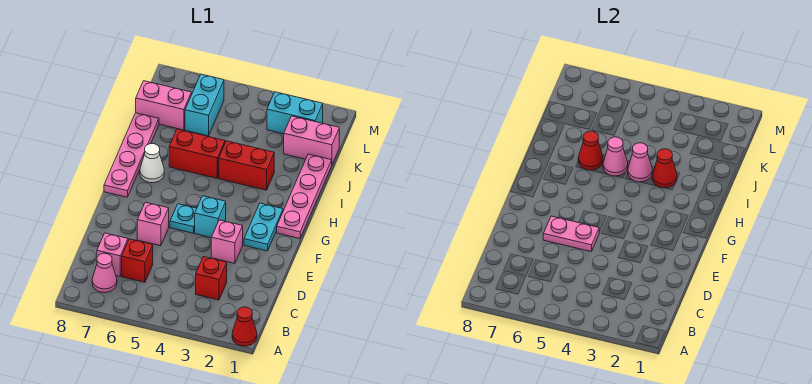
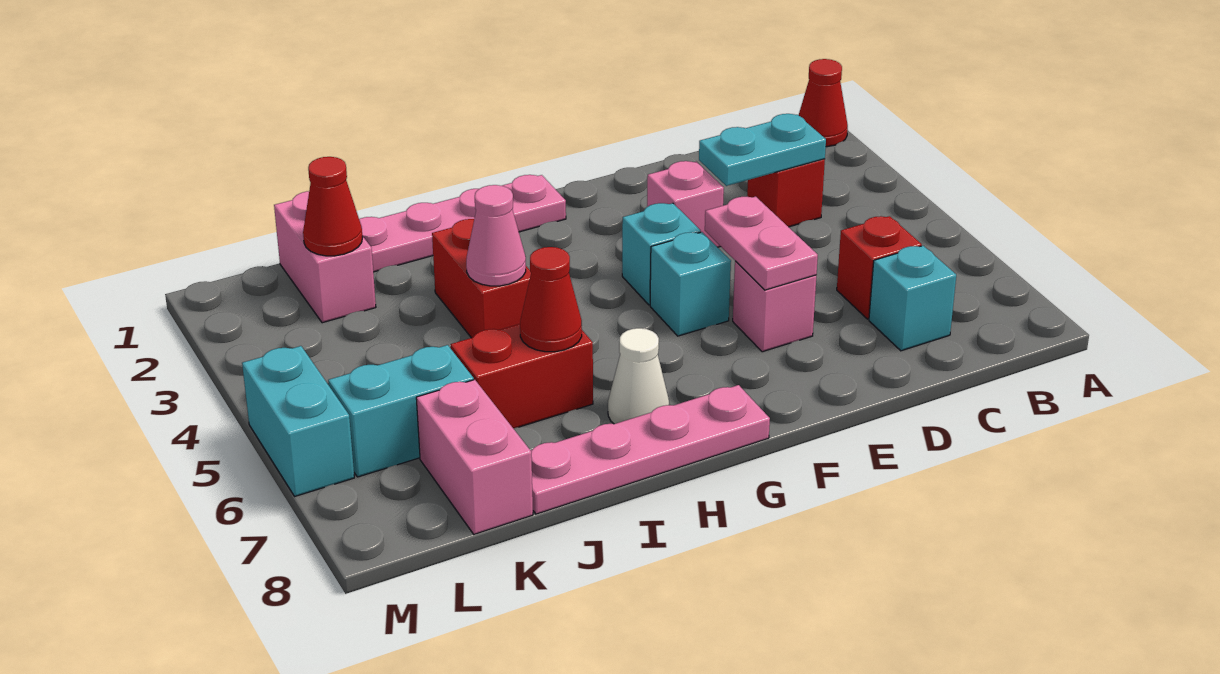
pink cone B7 level 1 -> none
pink brick C7 level 1 -> cyan brick C7 level 1
cyan plate F2:G2 level 1 -> cyan plate C3:D3 level 2
cyan plate F5 level 1 -> cyan brick F5 level 1
red cone I3 level 2 -> red cone K2 level 2
red brick I5:I6 level 1 -> red brick I6:J6 level 1
pink cone I5 level 2 -> none
cyan brick L2:L3 level 1 -> cyan brick M5:M6 level 1

